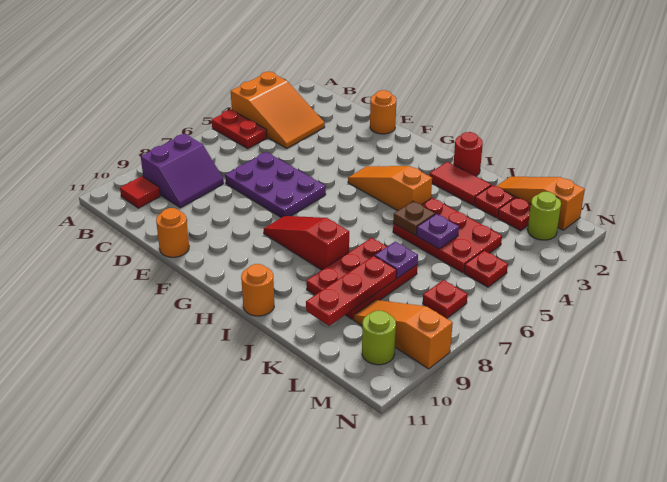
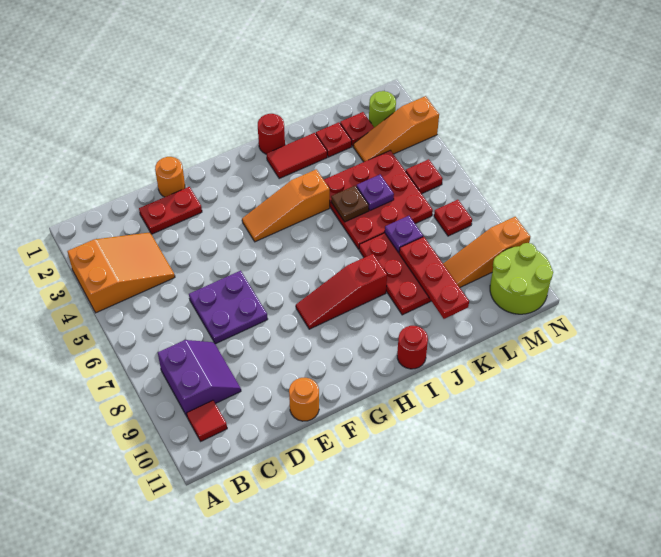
red plate A5:B5 level 1 -> red plate D2:E2 level 1
purple plate D6:F7 level 1 -> purple plate D6:E7 level 1
orange round brick I11 level 1 -> red round brick I11 level 1
red plate J4:L5 level 1 -> red plate J4:L6 level 1
orange slope K1:M1 level 1 top M -> orange slope L3:N3 level 1 top N
lime round brick M10 level 1 -> lime round brick M10:N11 level 1

